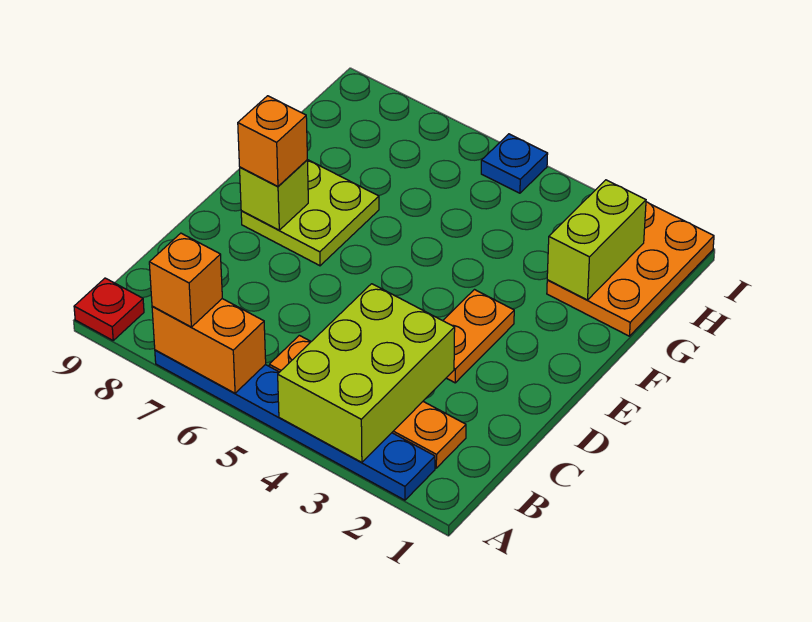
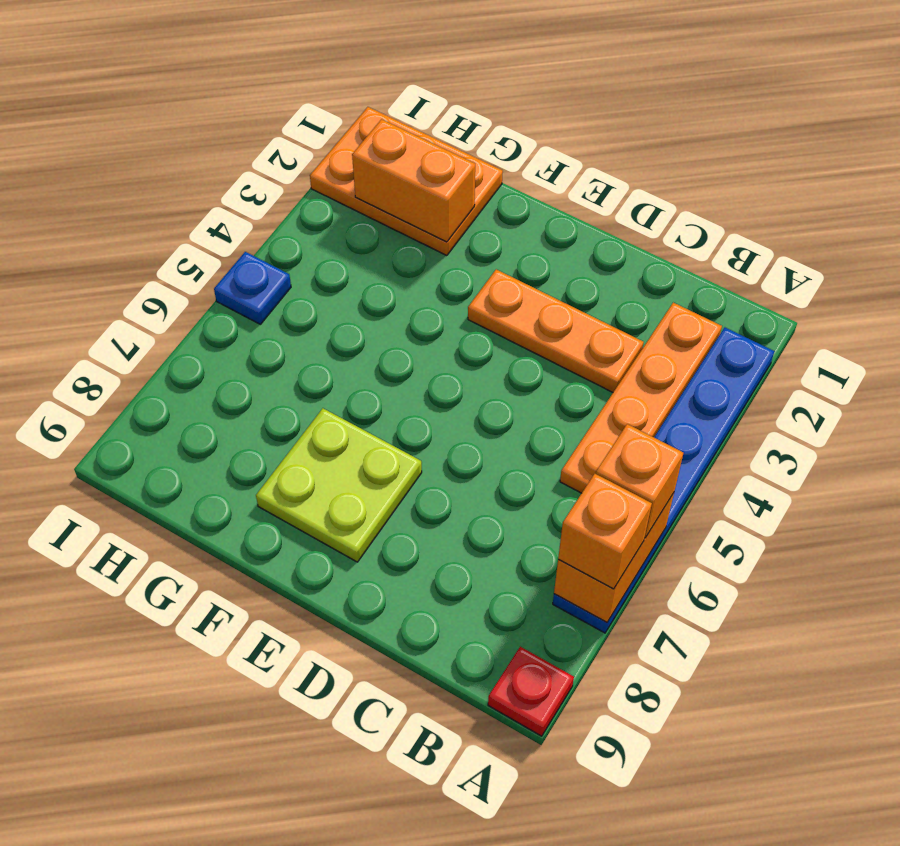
lime brick A3:C4 level 2 -> none
orange plate D3:E3 level 1 -> orange plate C3:E3 level 1
lime brick E8 level 2 -> none
orange brick E8 level 3 -> orange brick A6 level 3
lime brick G2:H2 level 2 -> orange brick G2:H2 level 2

